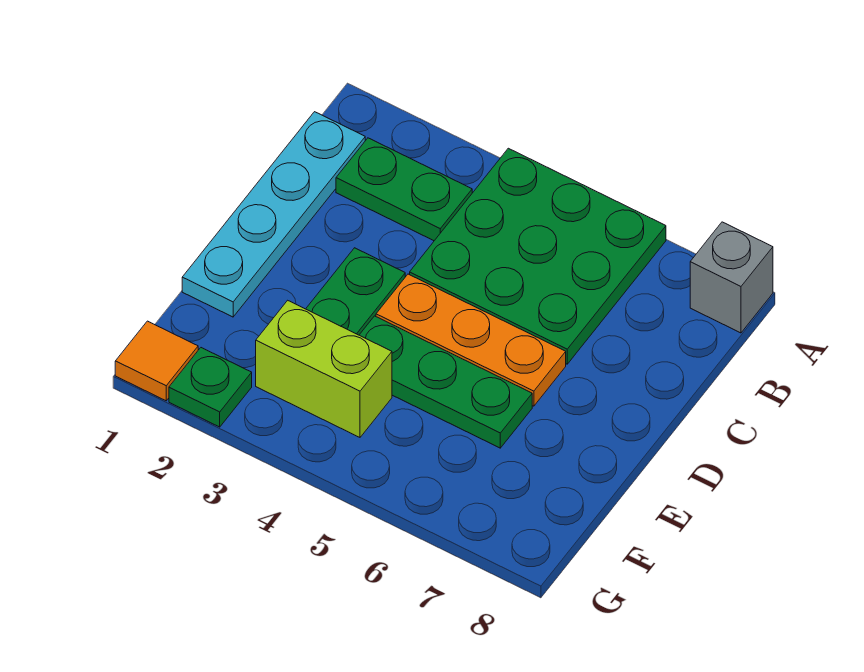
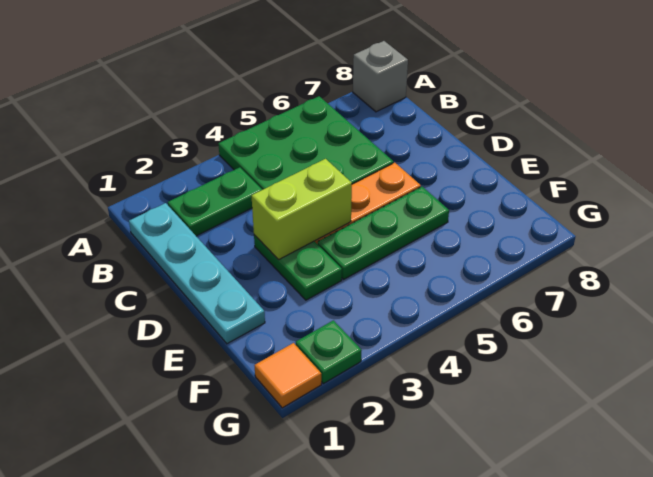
lime brick F3:F4 level 1 -> lime brick D3:D4 level 2

